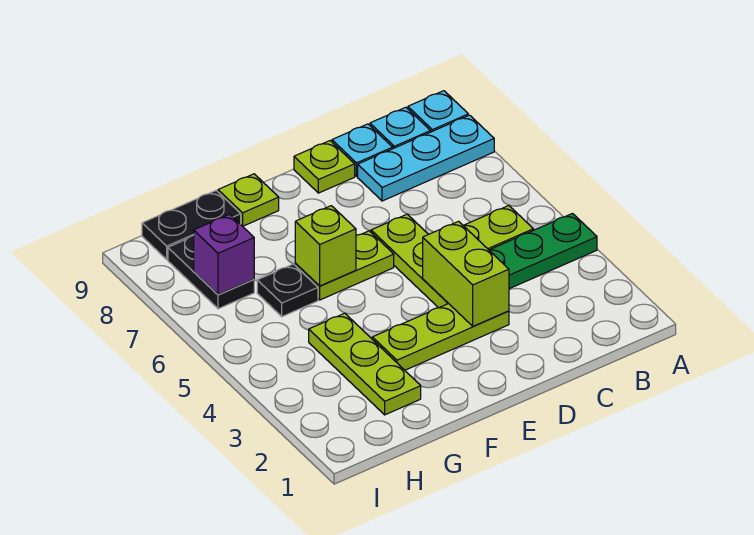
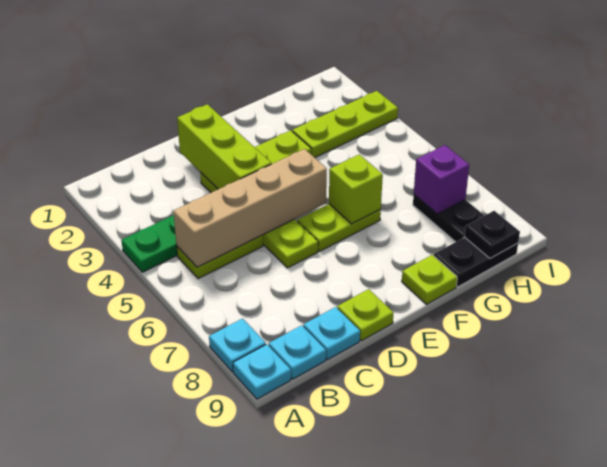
cyan plate A8:C8 level 1 -> cyan plate A8 level 1
none -> tan brick B5:E5 level 2
lime brick D3:D4 level 2 -> lime brick D2:D4 level 2
lime plate G2:G4 level 1 -> lime plate G3:I3 level 1
black plate G6 level 1 -> black plate H9 level 2

